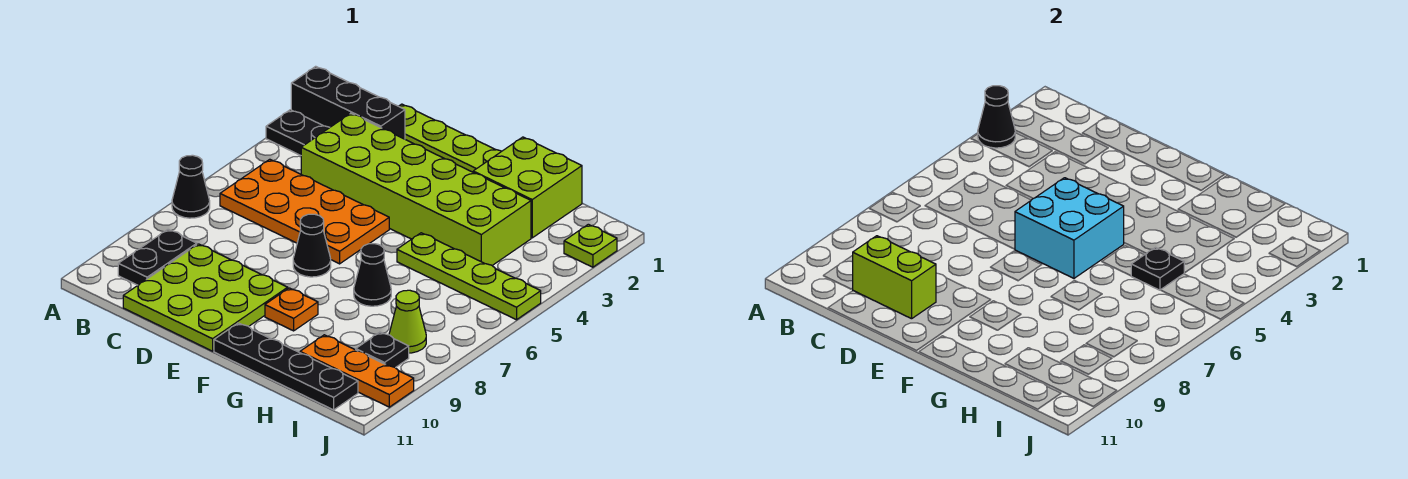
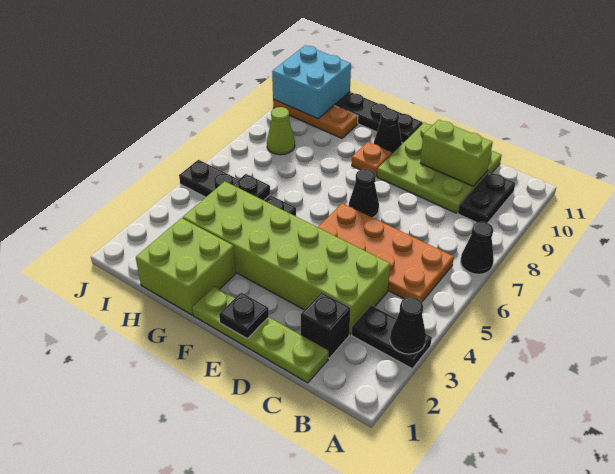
black brick A2:C2 level 1 -> black brick C2 level 1
cyan brick E5:F6 level 2 -> cyan brick I10:J11 level 2
lime plate G5:J5 level 1 -> black plate G5:J5 level 1
black cone G7 level 1 -> black cone F10 level 1
black plate I9 level 1 -> black plate E1 level 2
lime plate J2 level 1 -> none

